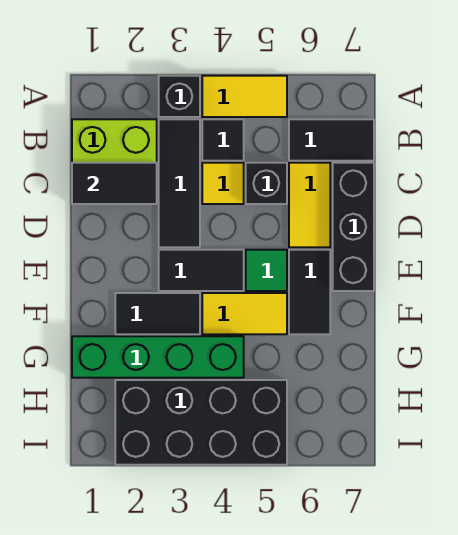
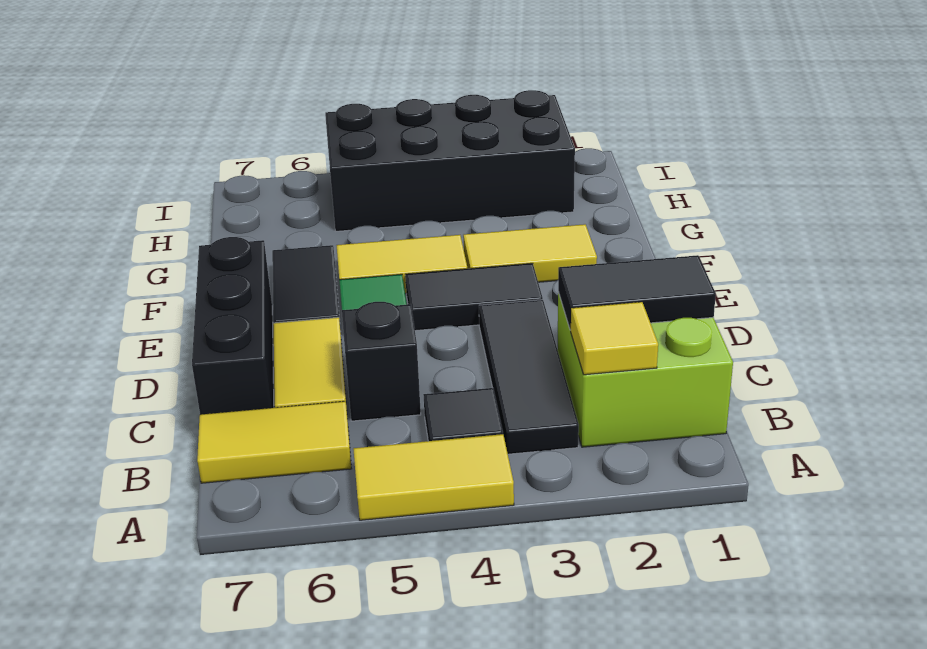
black brick A3 level 1 -> none
black tile B6:B7 level 1 -> yellow tile B6:B7 level 1
yellow tile C4 level 1 -> yellow tile B2 level 2
black tile F2:F3 level 1 -> yellow tile F2:F3 level 1
green brick G1:G4 level 1 -> none

